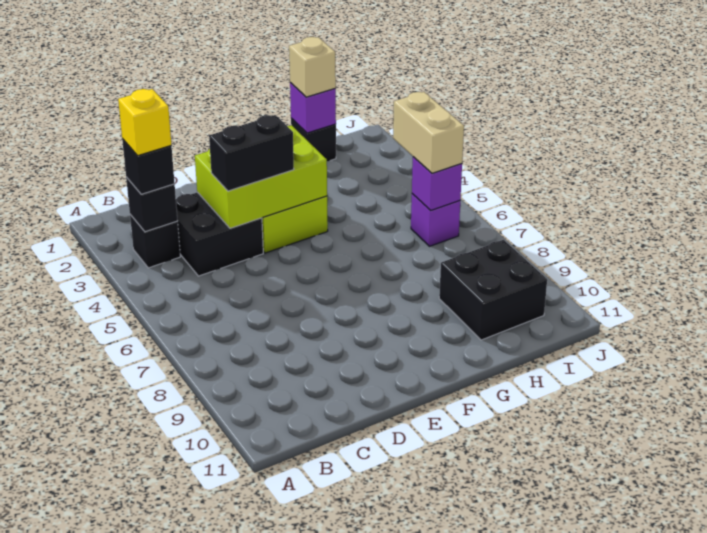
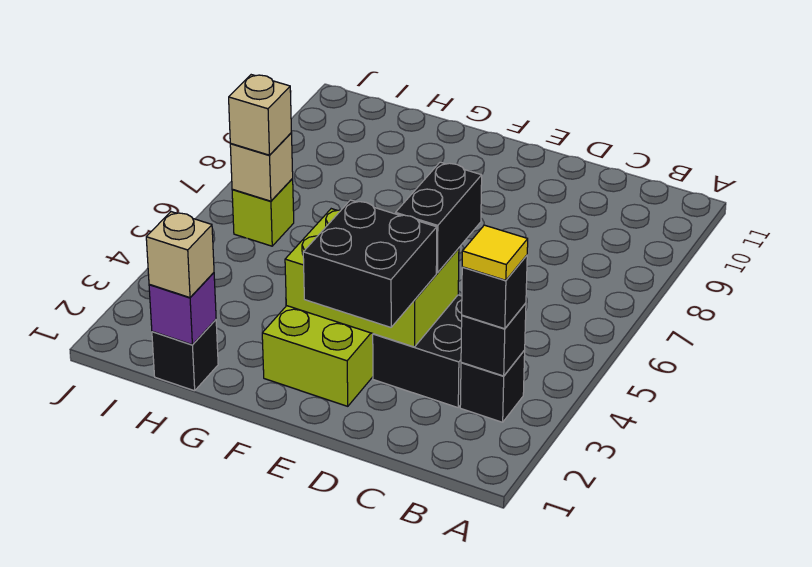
yellow brick B3 level 4 -> yellow tile B3 level 4
black brick D4:E4 level 3 -> black brick D4:D5 level 3
black brick H9:I10 level 1 -> black brick D2:E3 level 3
tan brick I5:I6 level 3 -> tan brick I6 level 3
purple brick I6 level 1 -> lime brick I6 level 1
purple brick I6 level 2 -> tan brick I6 level 2

